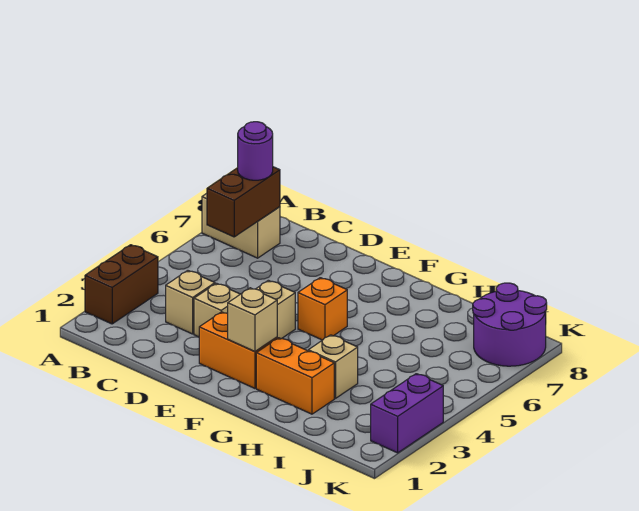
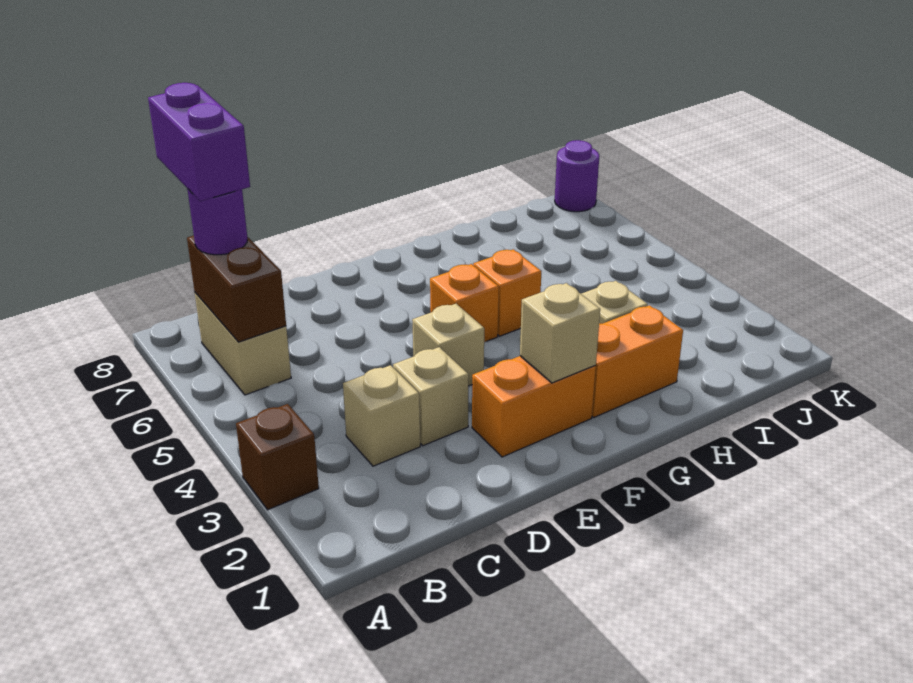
brown brick A2:A3 level 1 -> brown brick A3 level 1
tan brick A7:B7 level 1 -> tan brick B6:B7 level 1
none -> orange brick G5 level 1
purple round brick J7:K8 level 1 -> purple round brick K8 level 1
purple brick K2:K3 level 1 -> purple brick B7:B8 level 4

